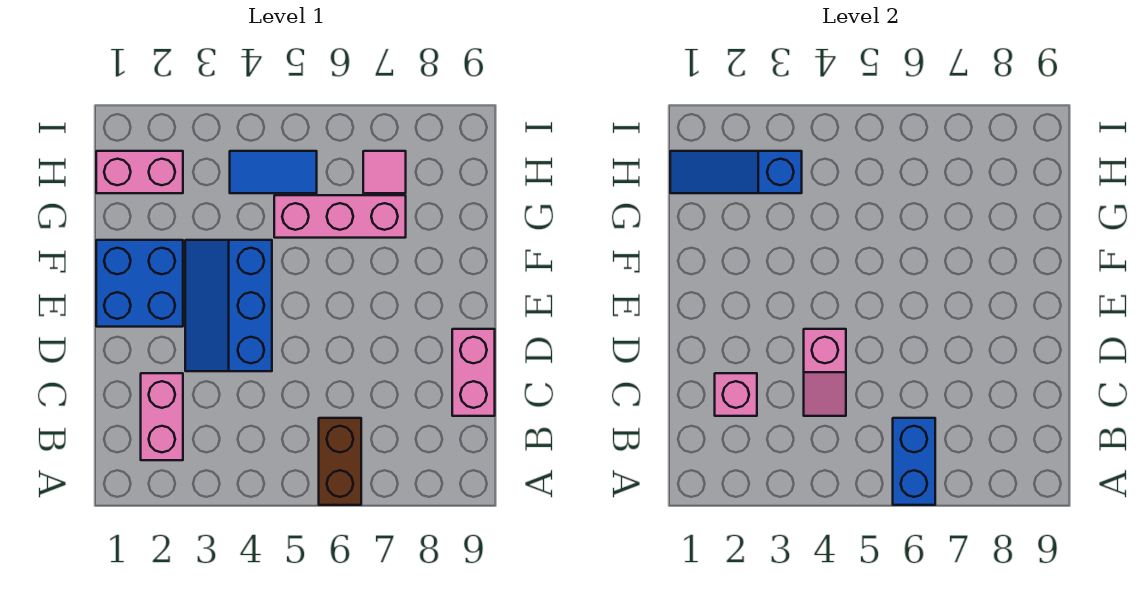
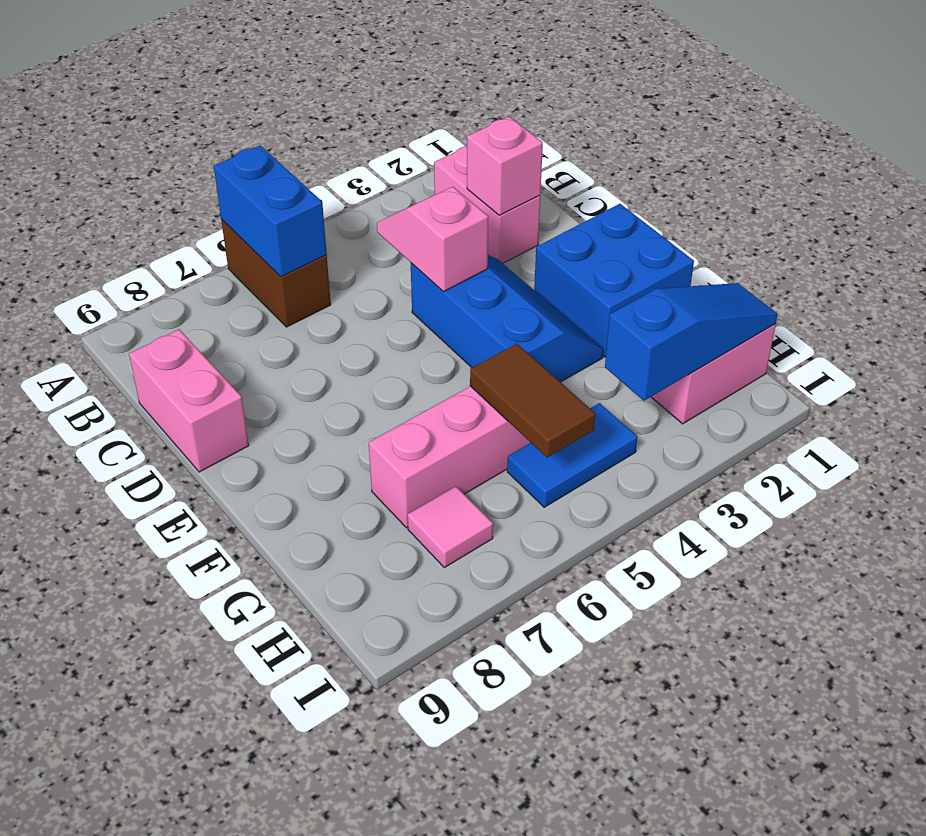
none -> brown tile G5:H5 level 2

